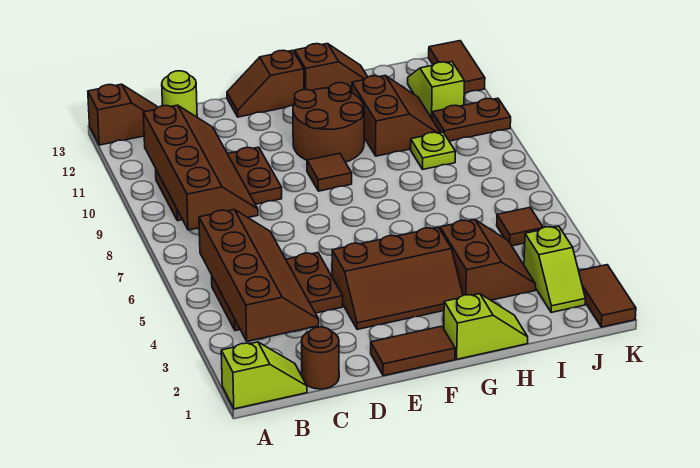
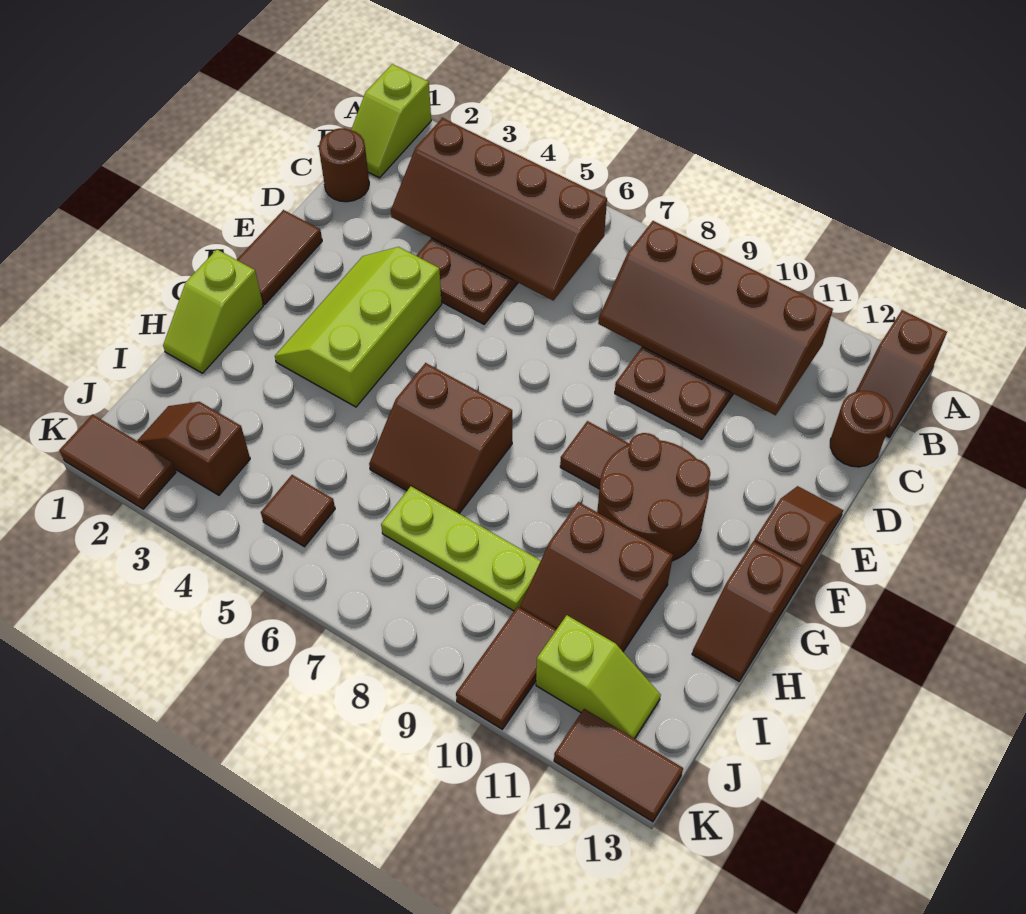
lime round brick C13 level 1 -> brown round brick C13 level 1
brown slope E3:G4 level 1 top 4 -> lime slope E3:G4 level 1 top 4
brown slope H3:I4 level 1 top H -> brown slope G6:H7 level 1 top G
lime plate I9 level 1 -> lime plate I7:I9 level 1
lime slope J2:J3 level 1 top 3 -> brown slope J2:J3 level 1 top 3
brown plate J10:K10 level 1 -> brown tile J10:K10 level 1

